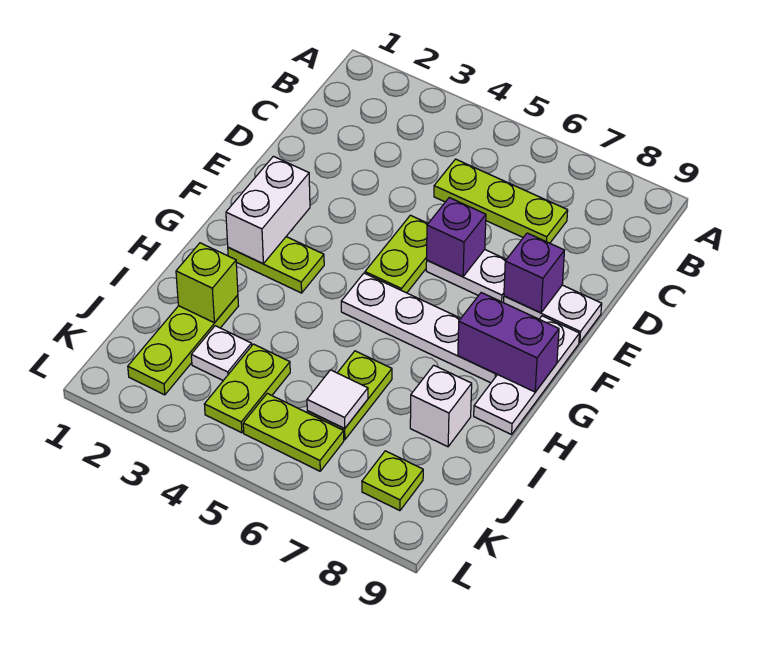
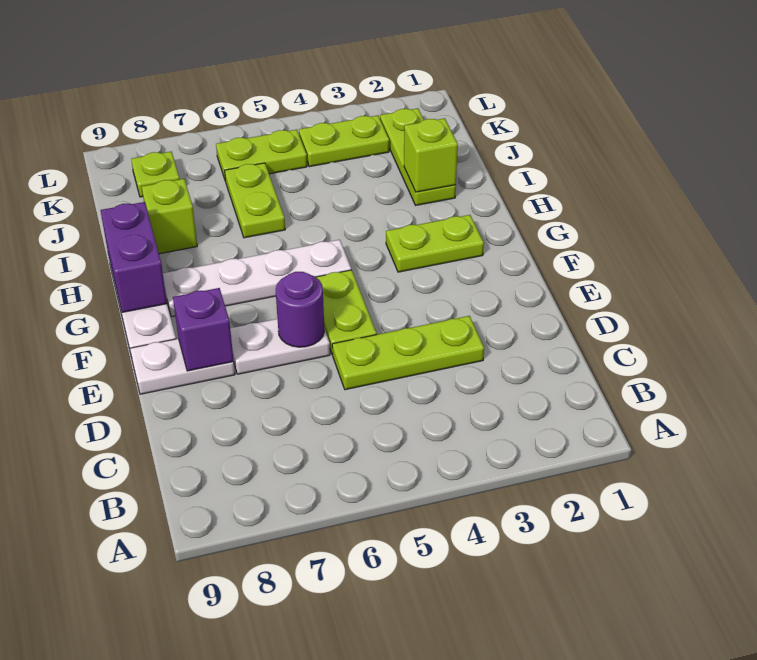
lime plate C5:C7 level 1 -> lime plate D3:D5 level 1
purple brick E6 level 2 -> purple round brick E6 level 2
white brick F2:G2 level 2 -> none
purple brick G8:G9 level 2 -> purple brick G9:H9 level 2
white brick I8 level 1 -> lime brick I8 level 1
white plate J3 level 1 -> none
lime plate J4:K4 level 1 -> lime plate K3:K4 level 1
white tile J6 level 2 -> none

